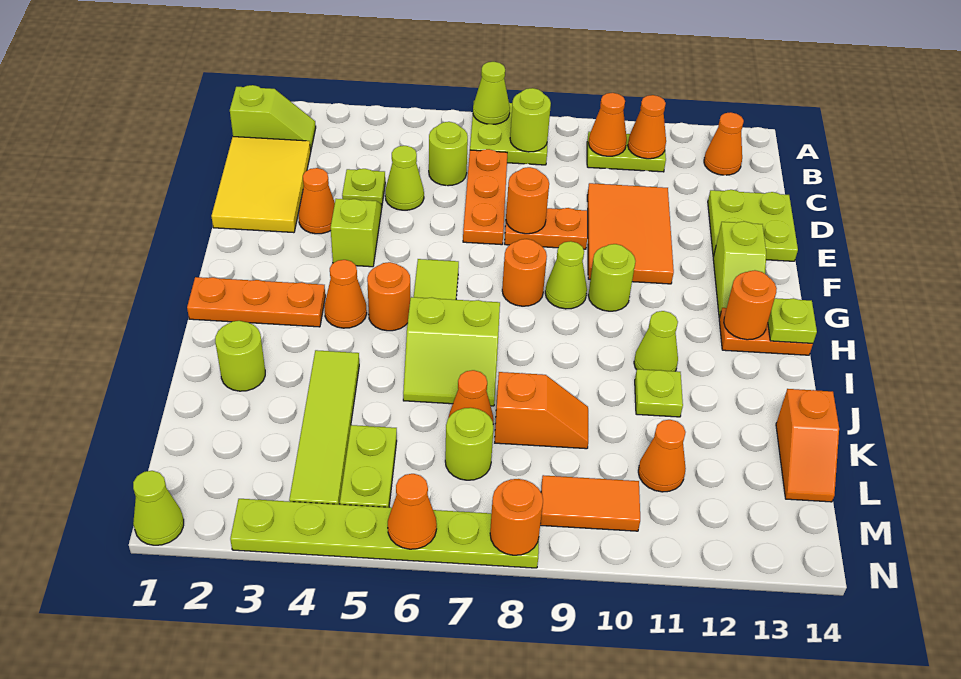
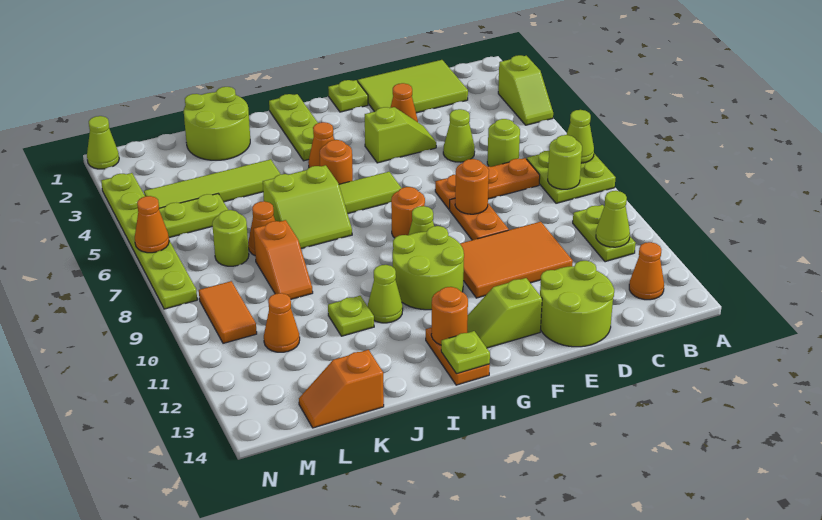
lime slope B1:B2 level 1 top 1 -> lime slope A3:A4 level 1 top 3
orange cone B10 level 2 -> none
orange cone B11 level 2 -> lime cone B11 level 2
yellow tile C1:E2 level 1 -> lime tile C1:E2 level 1
lime plate D4 level 1 -> lime plate F1 level 1
lime plate D13:E14 level 1 -> lime round brick D13:E14 level 1
lime round brick G10 level 1 -> lime round brick G10:H11 level 1
orange plate H1:H3 level 1 -> lime plate H1:H3 level 1
lime slope I6:J7 level 1 top I -> lime slope I6:J7 level 1 top 6
lime round brick J2 level 1 -> lime round brick J1:K2 level 1
orange round brick N8 level 2 -> none

